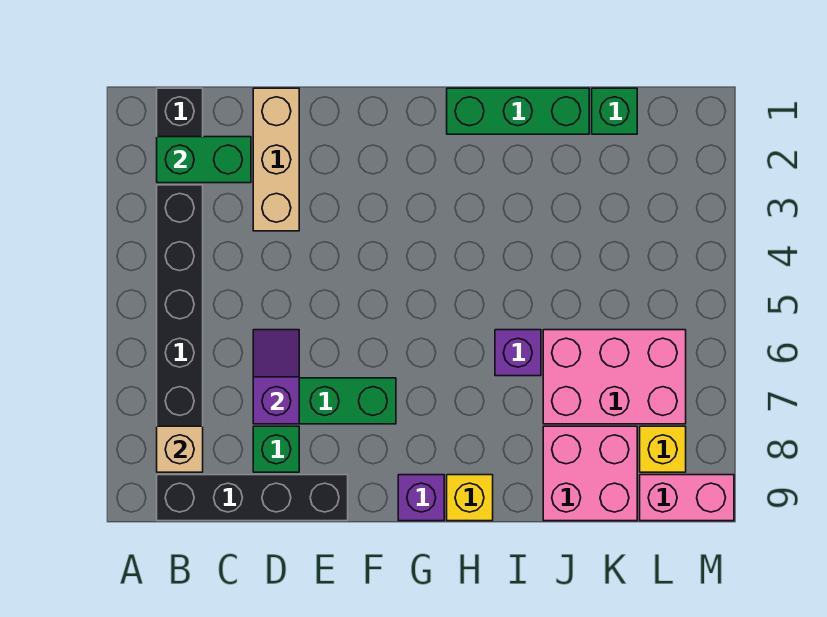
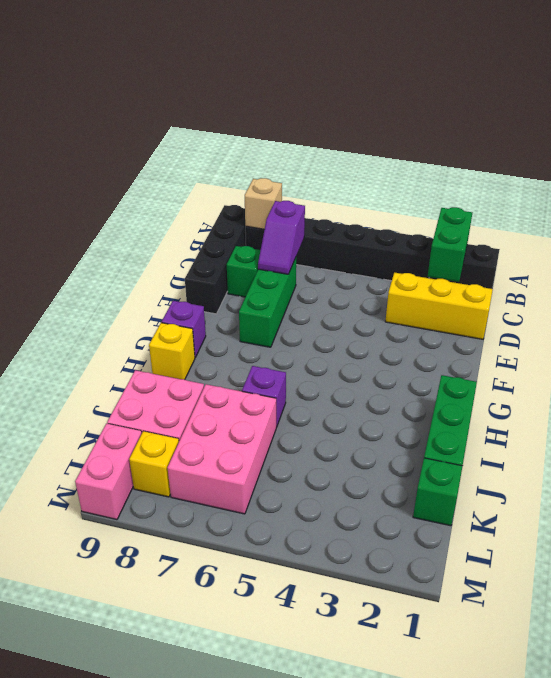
tan brick D1:D3 level 1 -> yellow brick D1:D3 level 1
purple slope D6:D7 level 2 top 7 -> purple slope C7:D7 level 2 top C

